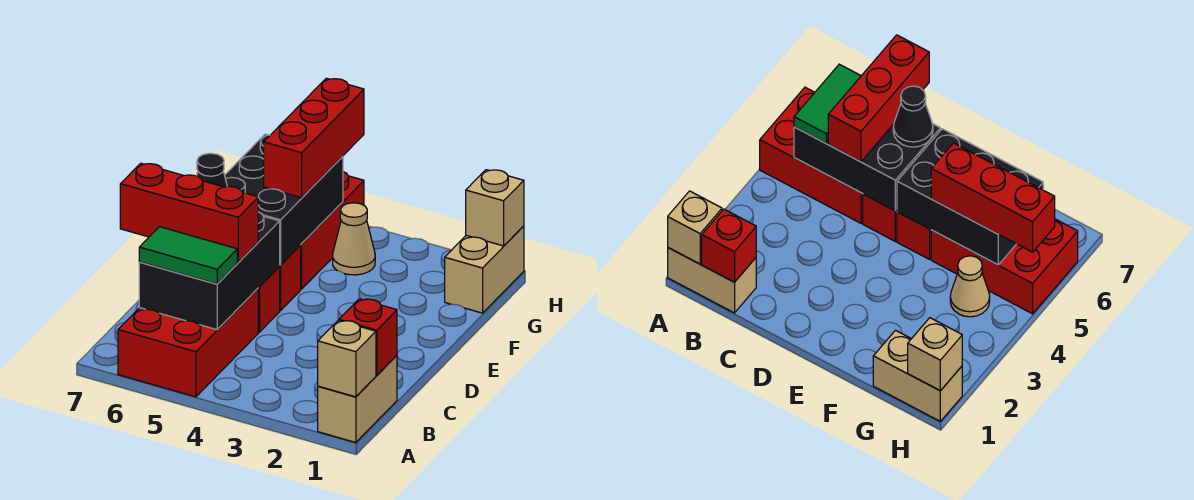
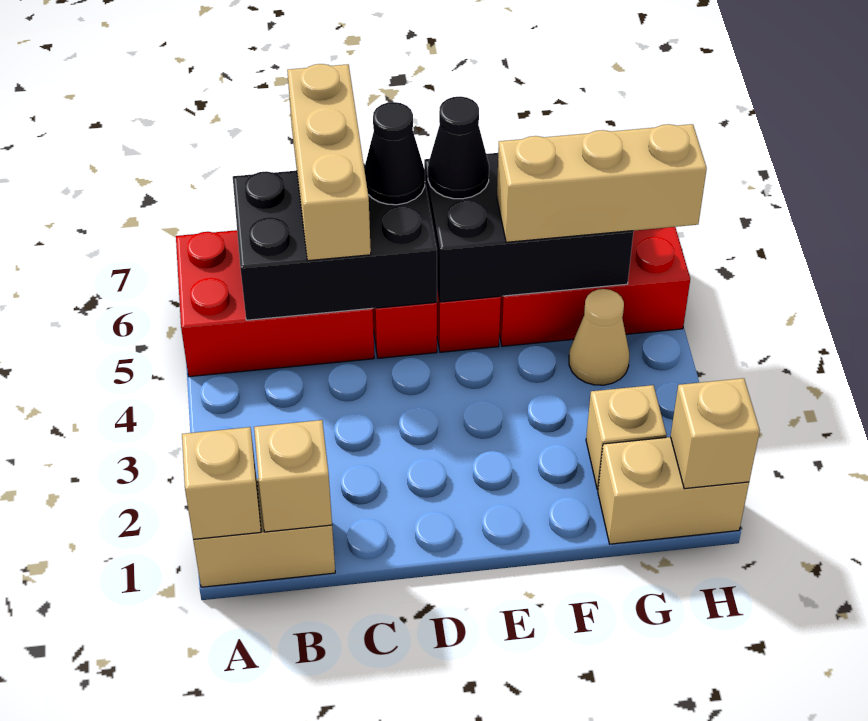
red brick B1 level 2 -> tan brick B1 level 2
green tile B5:B6 level 3 -> none
red brick C5:C7 level 3 -> tan brick C5:C7 level 3
none -> black cone E6 level 3
red brick F5:H5 level 3 -> tan brick F5:H5 level 3
none -> tan brick G2 level 1

